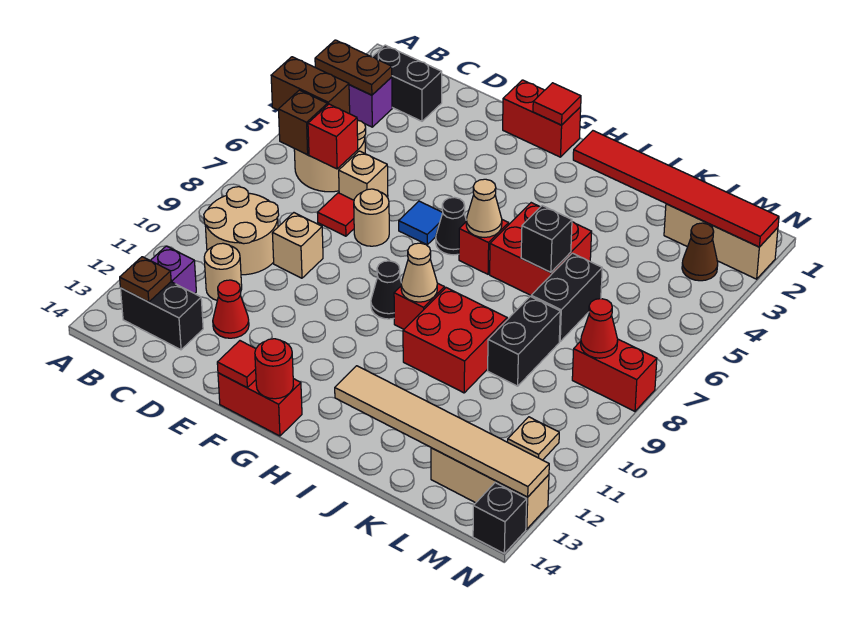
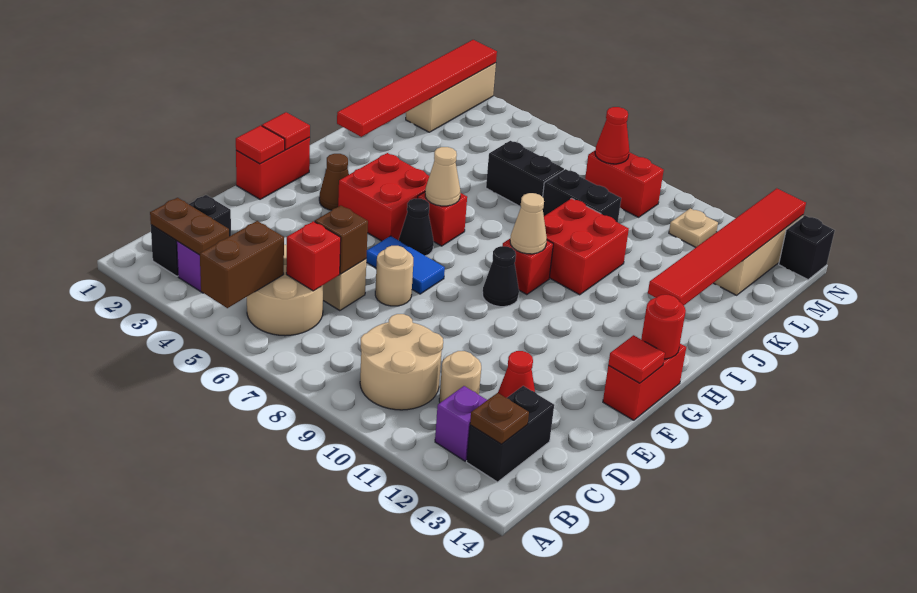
brown plate A3:B3 level 2 -> brown plate B2:B3 level 2
brown brick B6 level 2 -> brown brick D6 level 2
red tile D7 level 1 -> red tile F1 level 2
tan brick D9 level 1 -> none
blue tile F6 level 1 -> blue tile F6:F7 level 1
red brick I5:J6 level 1 -> red brick G4:H5 level 1
tan tile I13:N13 level 2 -> red tile I13:N13 level 2
black brick J6 level 2 -> none
brown cone M3 level 1 -> brown cone G3 level 1
red brick M8:N8 level 1 -> red brick M8:M9 level 1

